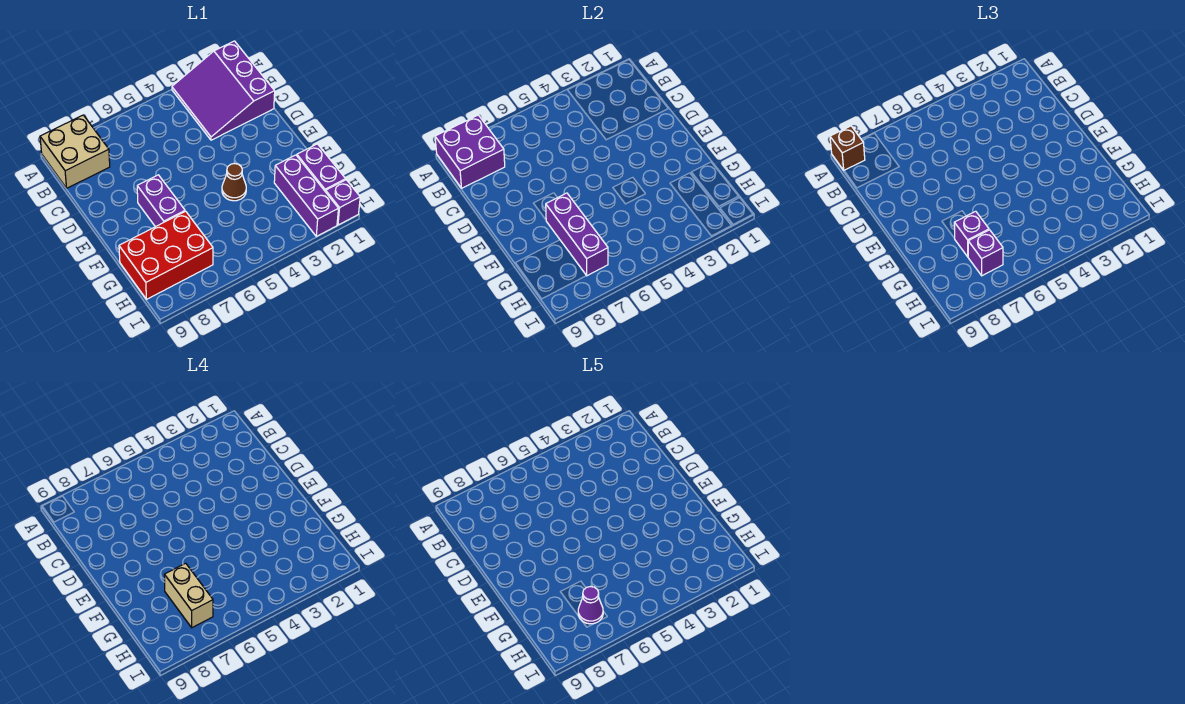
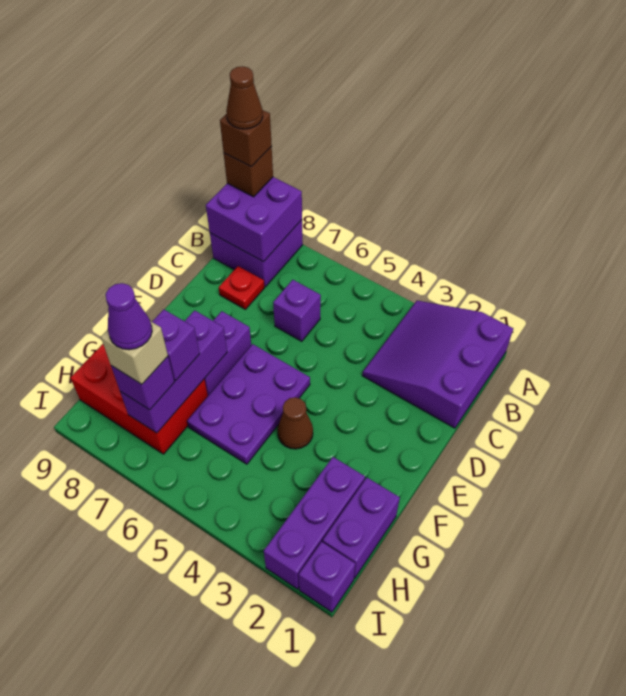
tan brick A8:B9 level 1 -> purple brick A8:B9 level 1
none -> brown brick A9 level 4
none -> brown cone A9 level 5
none -> purple brick C6 level 1
none -> red plate C8 level 1
none -> purple plate E5:G6 level 1
tan brick G7:H7 level 4 -> tan brick H7 level 4

